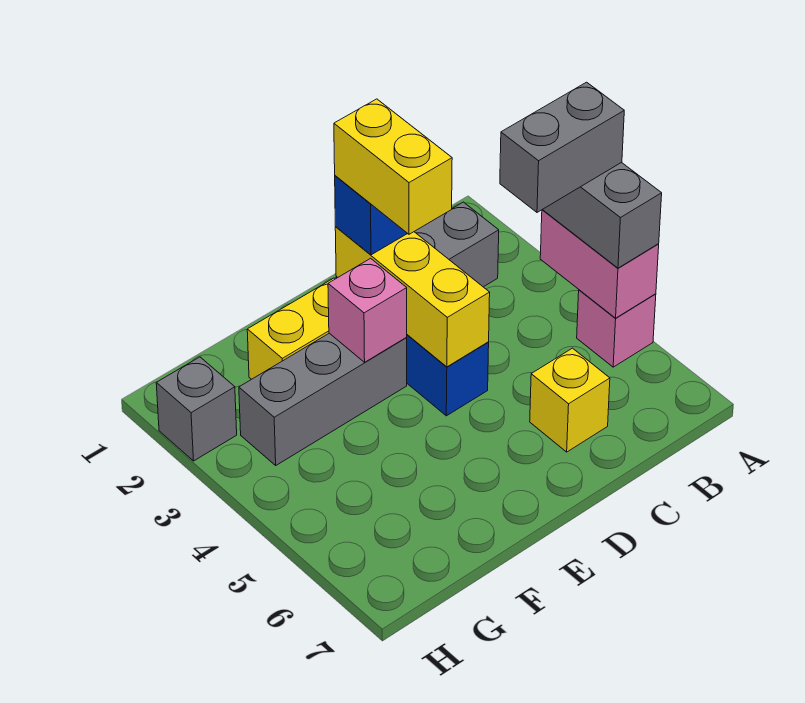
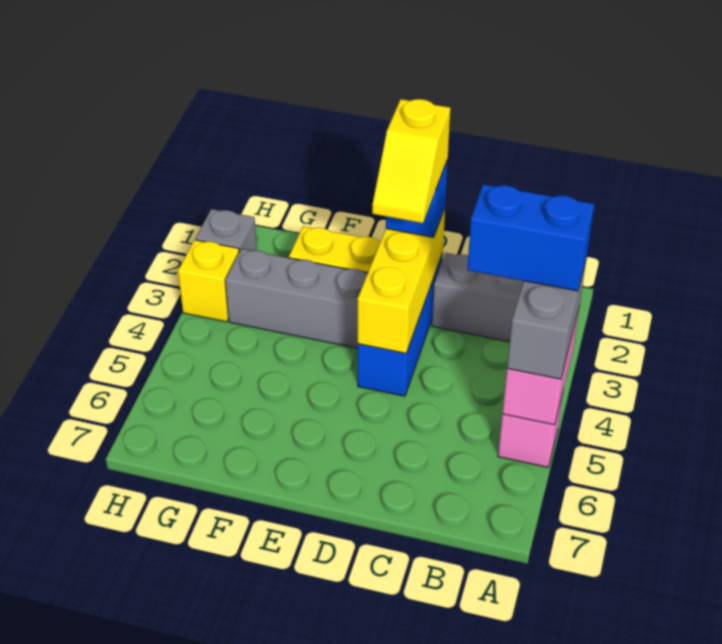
grey brick A4:B4 level 4 -> blue brick A4:B4 level 4
yellow brick C6 level 1 -> yellow brick H3 level 1
yellow brick D2:D3 level 4 -> yellow slope D2:D3 level 4 top 2
pink brick E3 level 2 -> none

